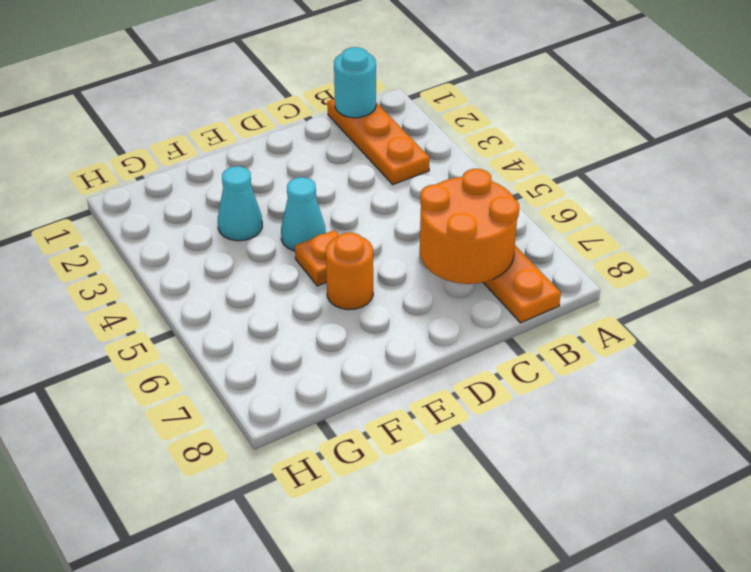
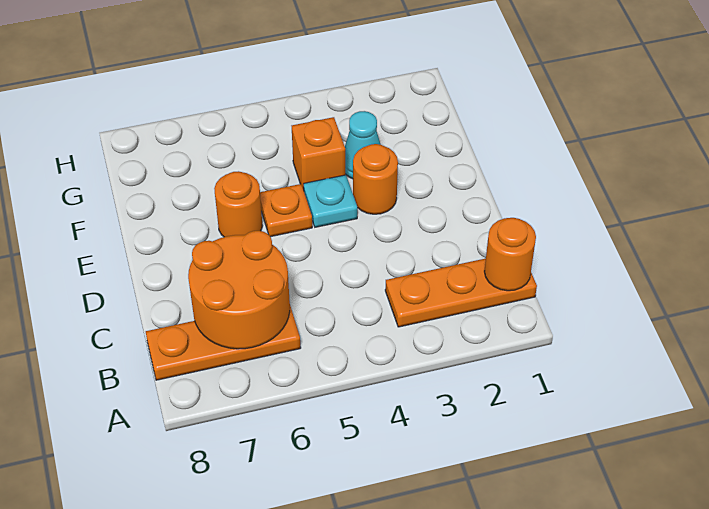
cyan round brick B1 level 2 -> orange round brick B1 level 2
none -> orange round brick E3 level 1
cyan cone E4 level 1 -> cyan plate E4 level 1
none -> orange brick F4 level 1

